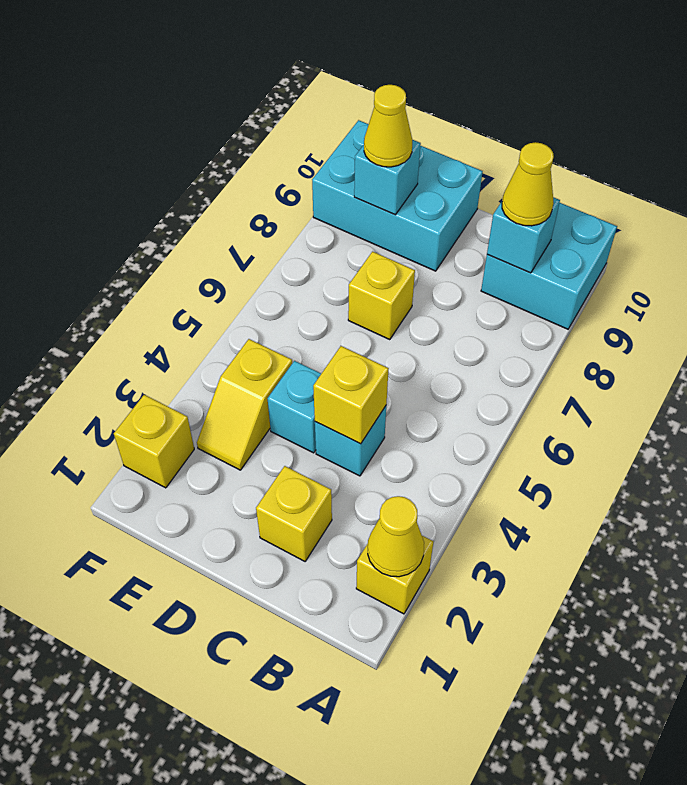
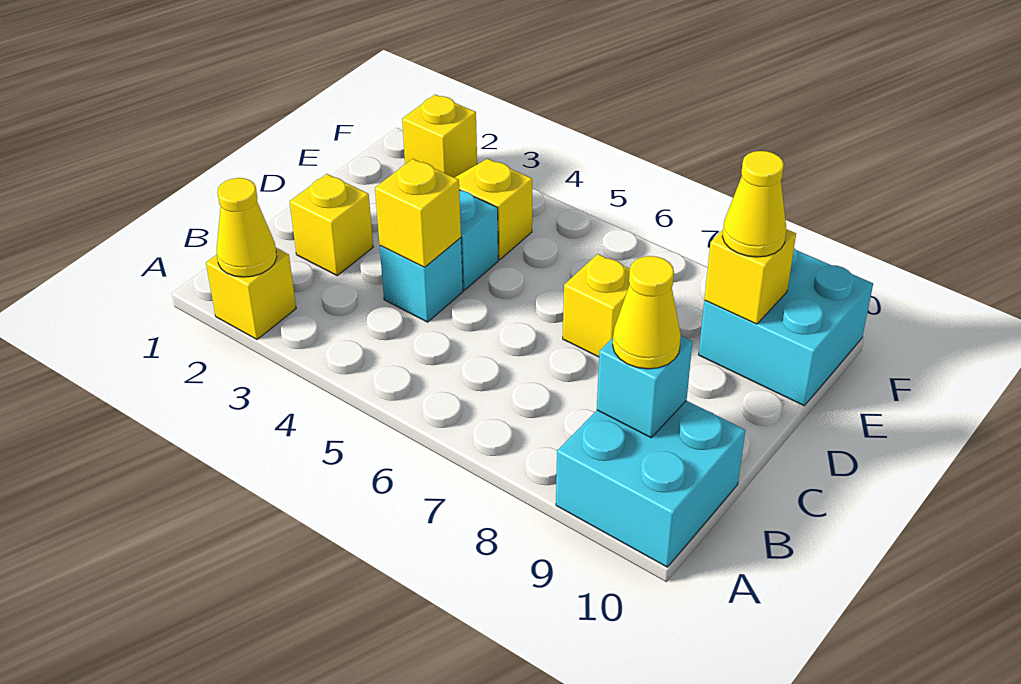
cyan brick D9:F10 level 1 -> cyan brick E9:F10 level 1
cyan brick E9 level 2 -> yellow brick E9 level 2

